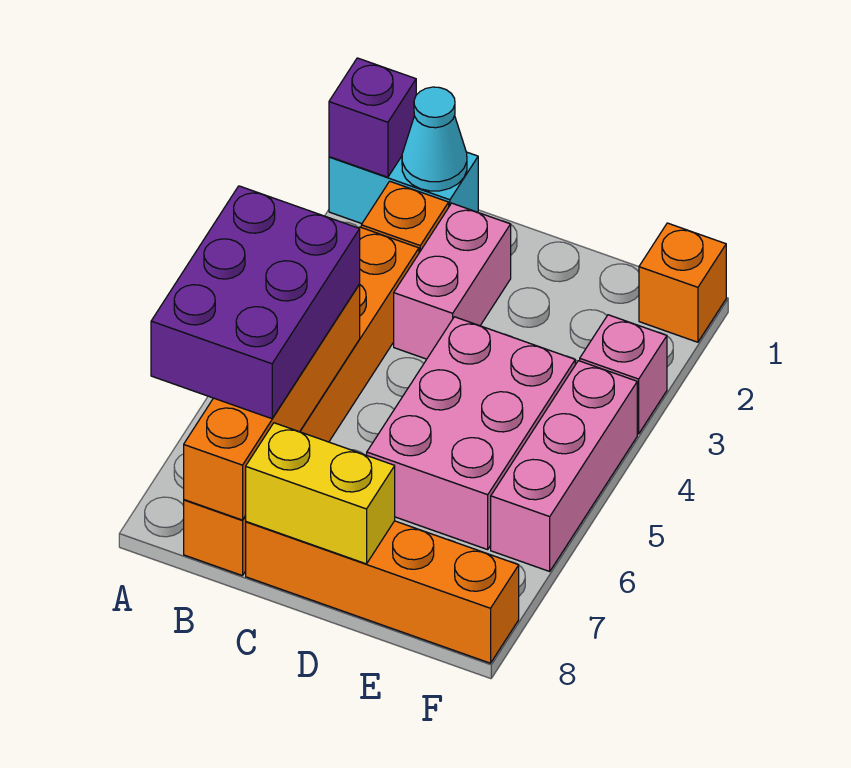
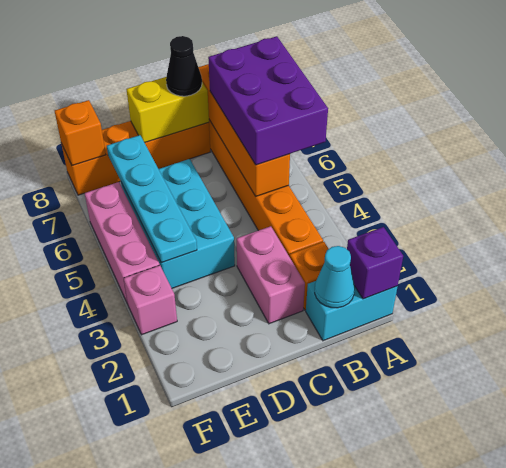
none -> black cone C8 level 3
pink brick D4:E6 level 1 -> cyan brick D4:E6 level 1
none -> cyan plate E4:E7 level 2
orange brick F1 level 1 -> orange brick F8 level 2

